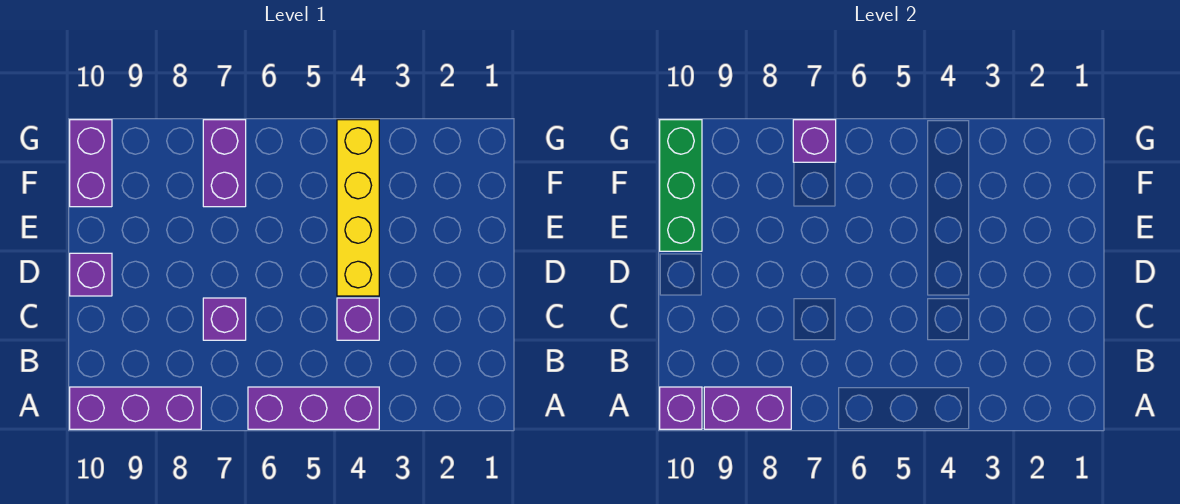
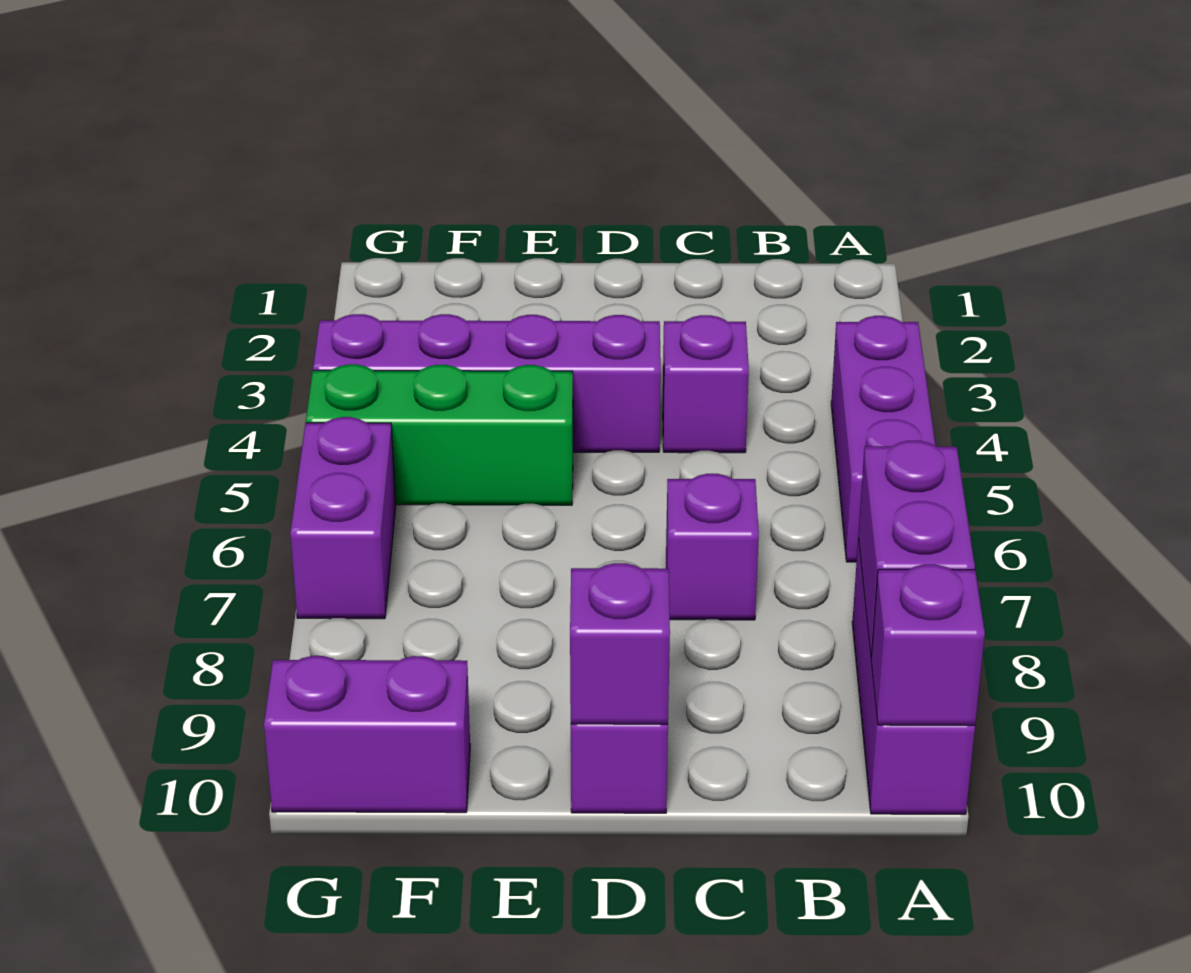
yellow brick D4:G4 level 1 -> purple brick D4:G4 level 1
green brick E10:G10 level 2 -> green brick E5:G5 level 1
purple brick F7:G7 level 1 -> purple brick G6:G7 level 1
purple brick G7 level 2 -> purple brick D10 level 2

